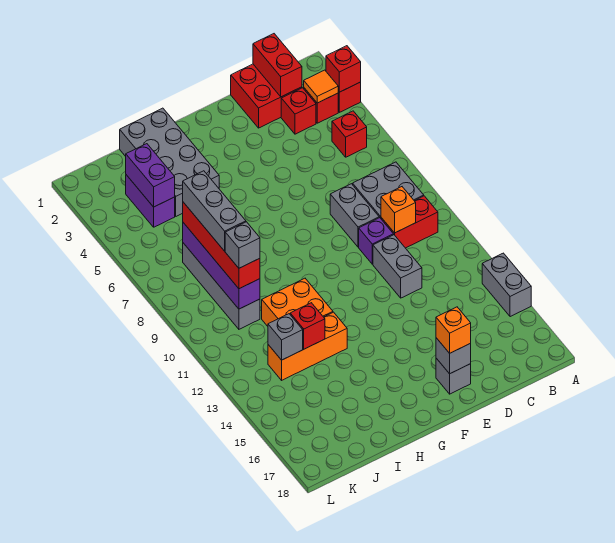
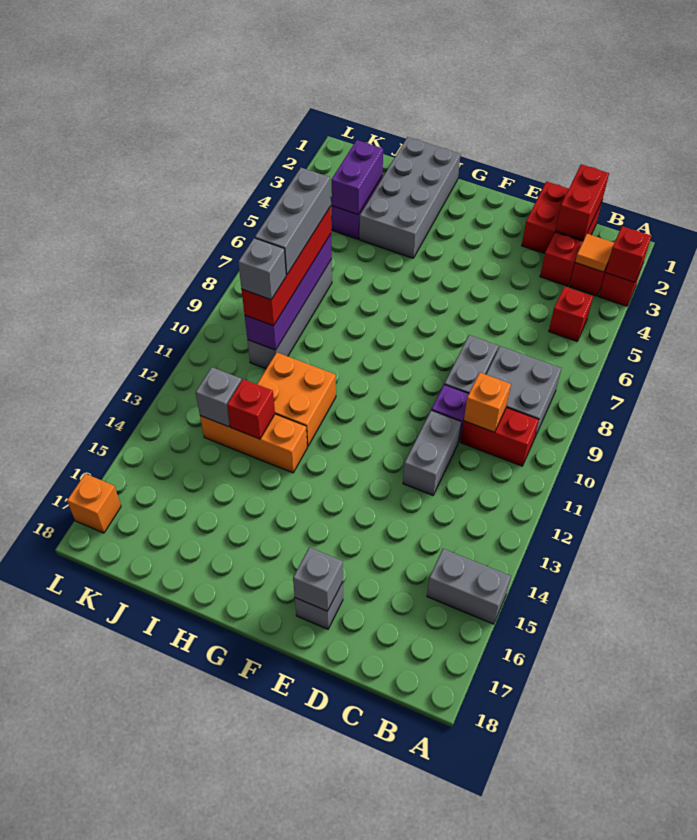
grey brick A14:A15 level 1 -> grey brick A15:B15 level 1
orange brick E17 level 3 -> orange brick L17 level 1

